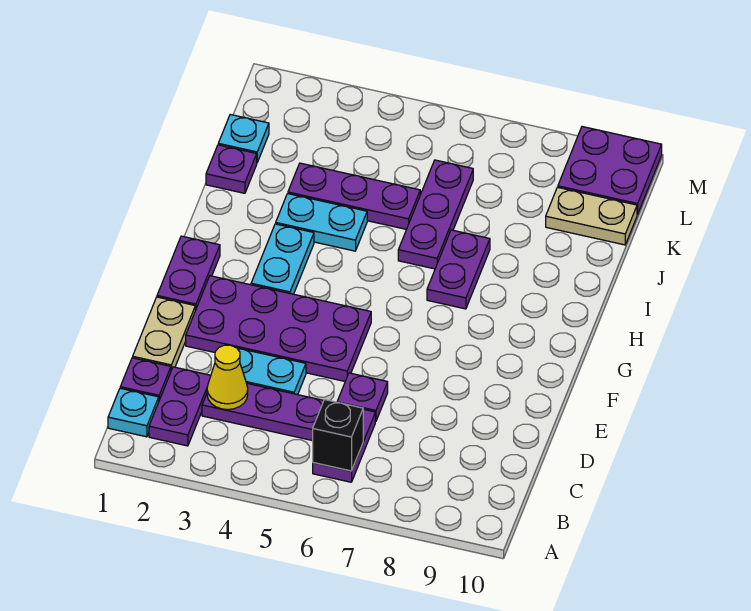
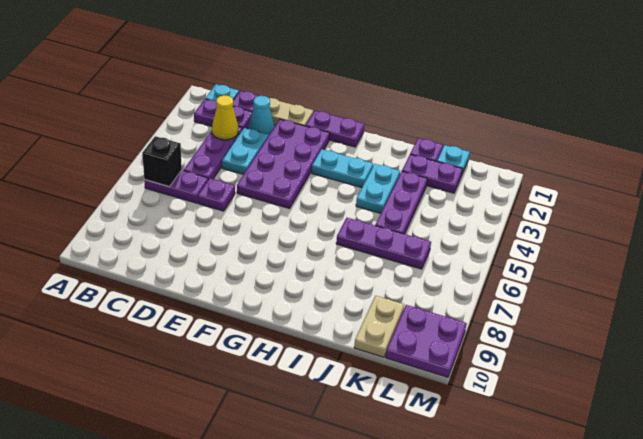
none -> cyan cone D2 level 1
purple plate H7:I7 level 1 -> purple plate J2:K2 level 1

